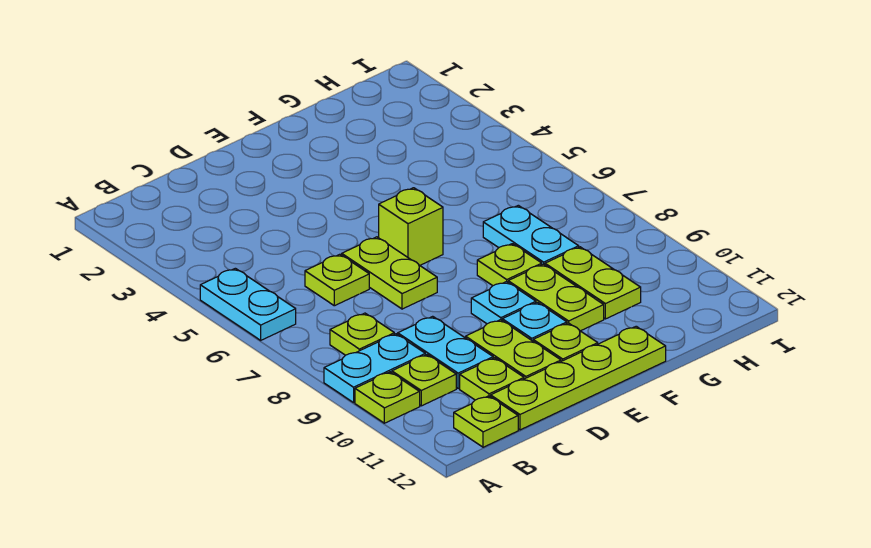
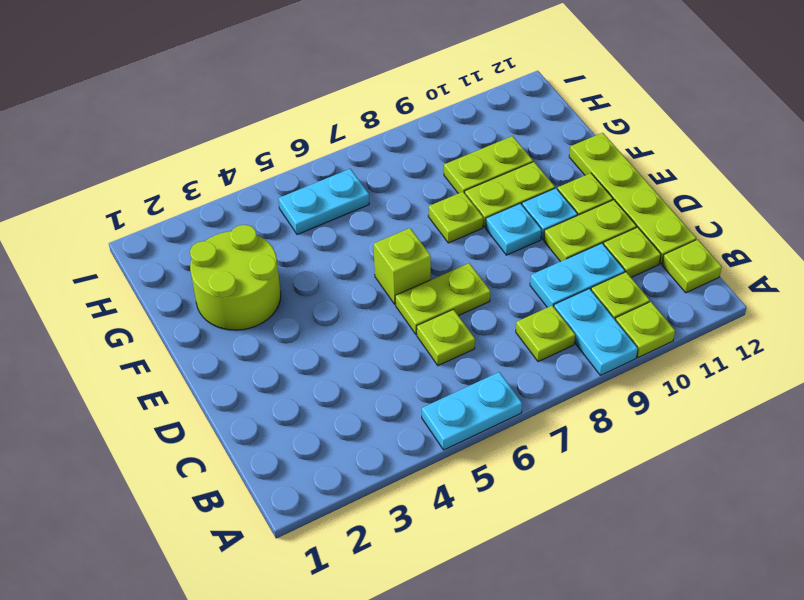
none -> lime round brick F2:G3 level 1
cyan plate G7:G8 level 1 -> cyan plate H5:H6 level 1

